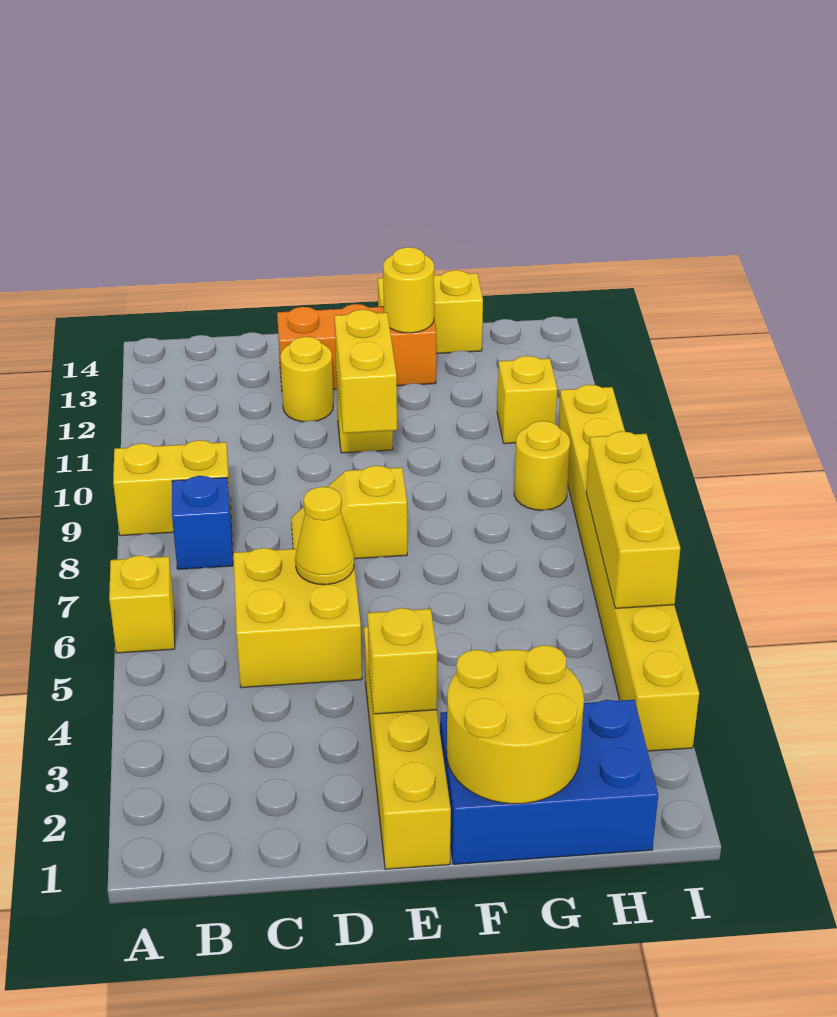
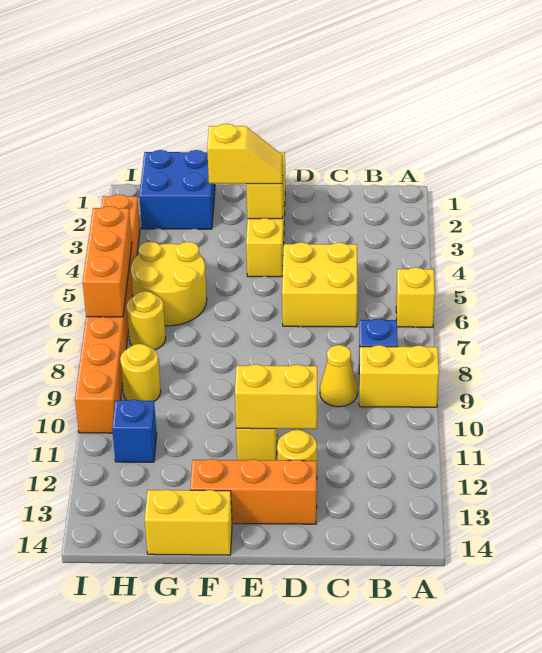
yellow cone D6 level 2 -> yellow cone C9 level 1
yellow slope D8:E8 level 1 top E -> yellow slope E3:F3 level 3 top F
yellow brick E10:E11 level 2 -> yellow brick D11:E11 level 2
blue brick F1:H2 level 1 -> blue brick G1:H2 level 1
yellow round brick F1:G2 level 2 -> yellow round brick G5:H6 level 1
yellow round brick F13 level 2 -> yellow round brick H7 level 1
yellow brick H11 level 1 -> blue brick H11 level 1
yellow brick I3:I10 level 1 -> orange brick I3:I10 level 1
yellow brick I5:I7 level 2 -> orange brick I5:I7 level 2

